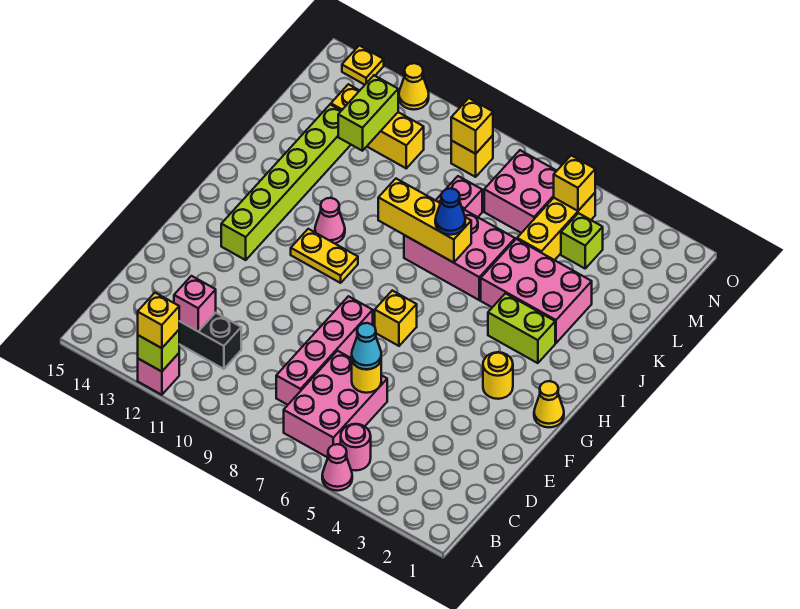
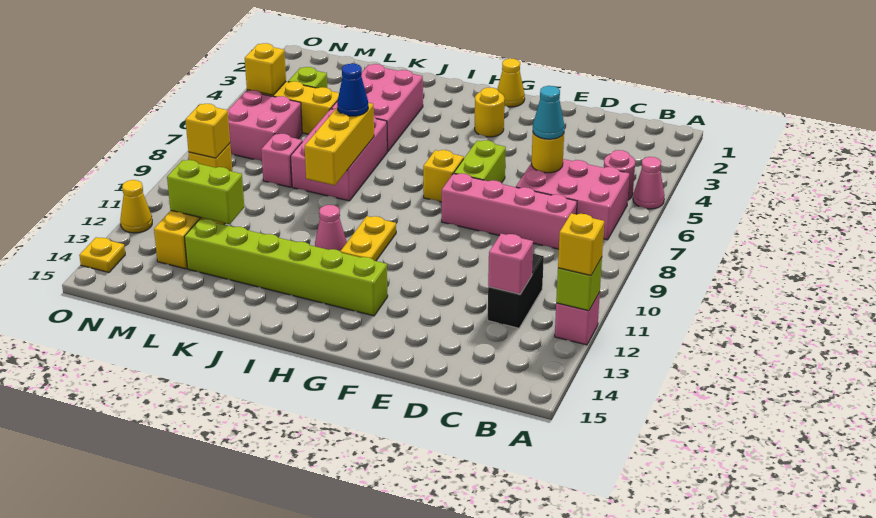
lime brick I3:I4 level 1 -> lime brick F6:F7 level 1

